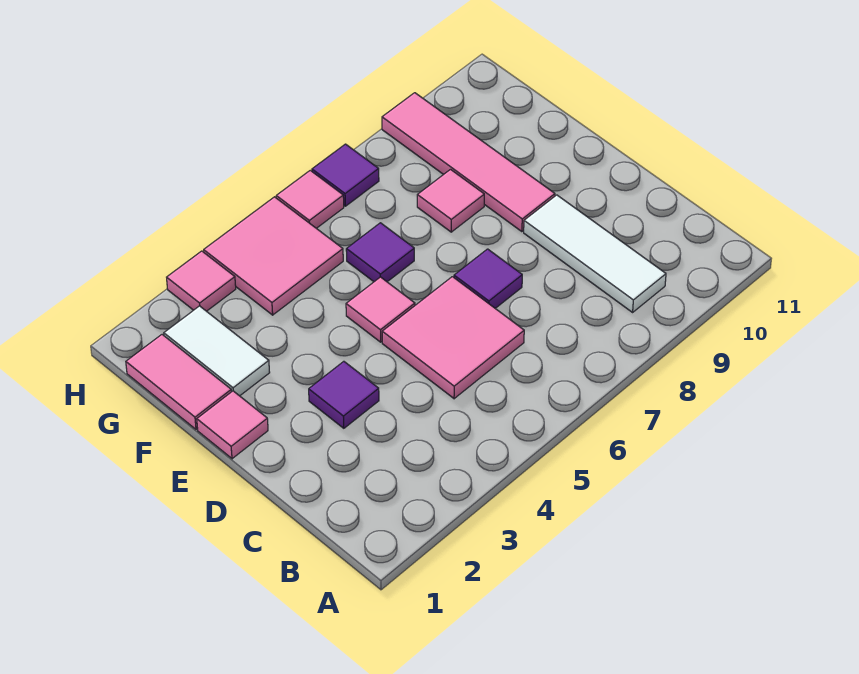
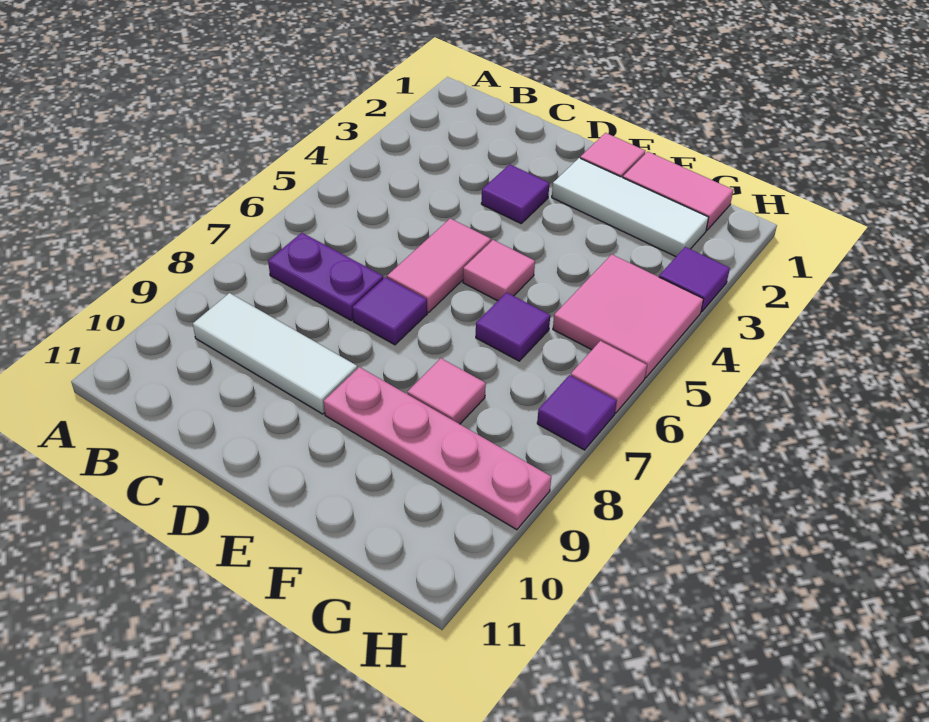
none -> purple plate B7:C7 level 1
pink tile C5:D6 level 1 -> pink tile D5:D6 level 1
pink tile E9:H9 level 1 -> pink plate E9:H9 level 1
white tile F2:G2 level 1 -> white tile E2:G2 level 1
pink tile H3 level 1 -> purple tile H3 level 1

